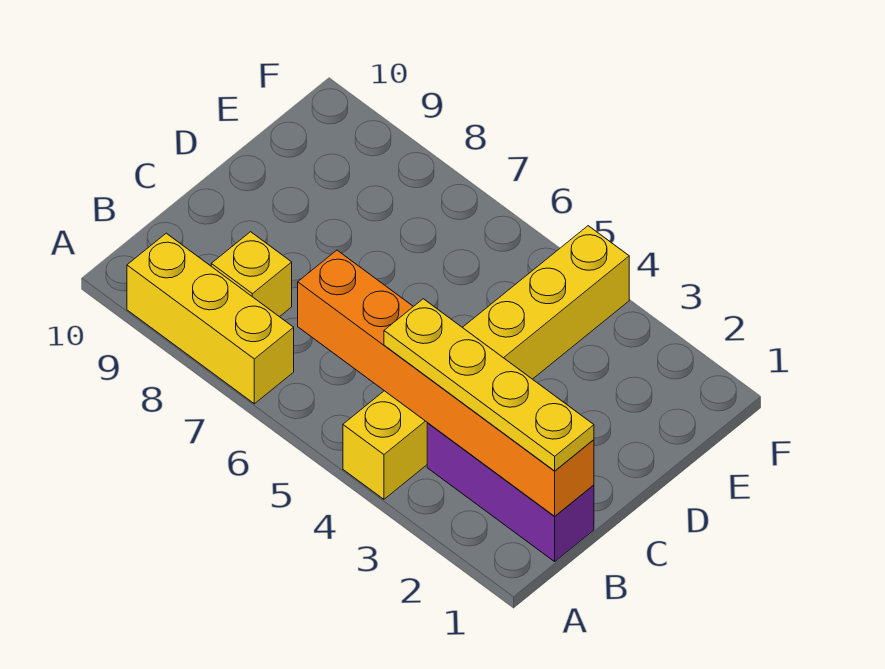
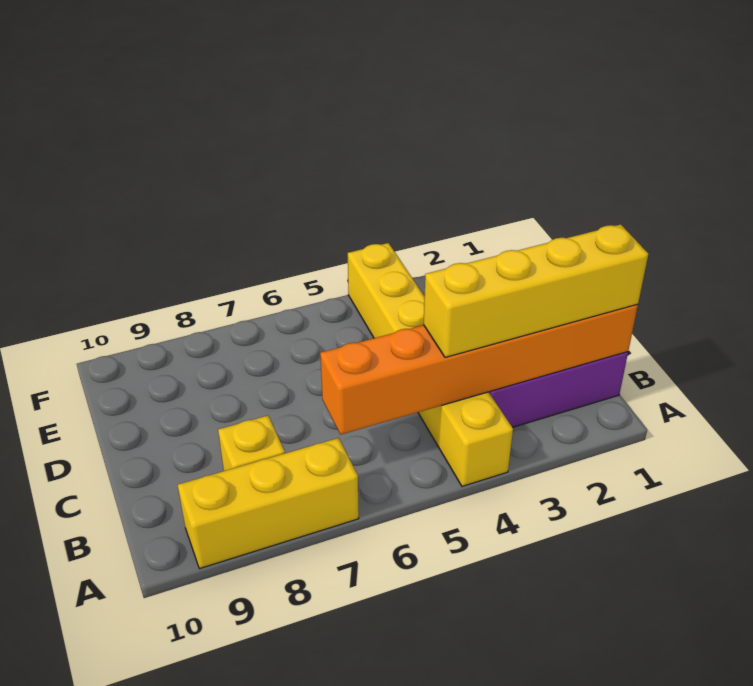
yellow plate B1:B4 level 3 -> yellow brick B1:B4 level 3

